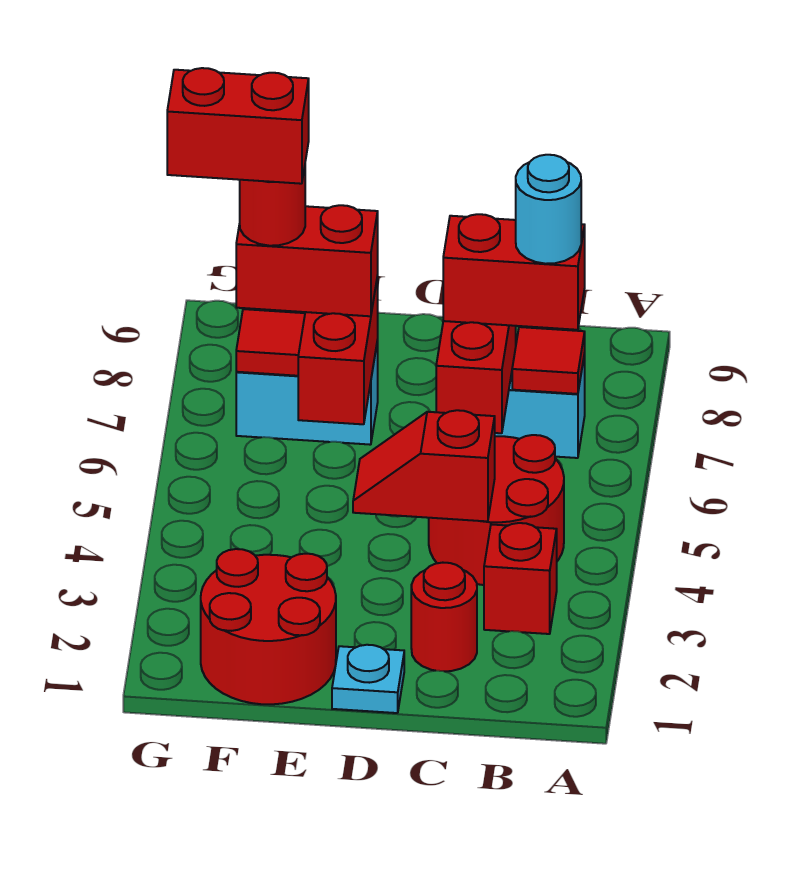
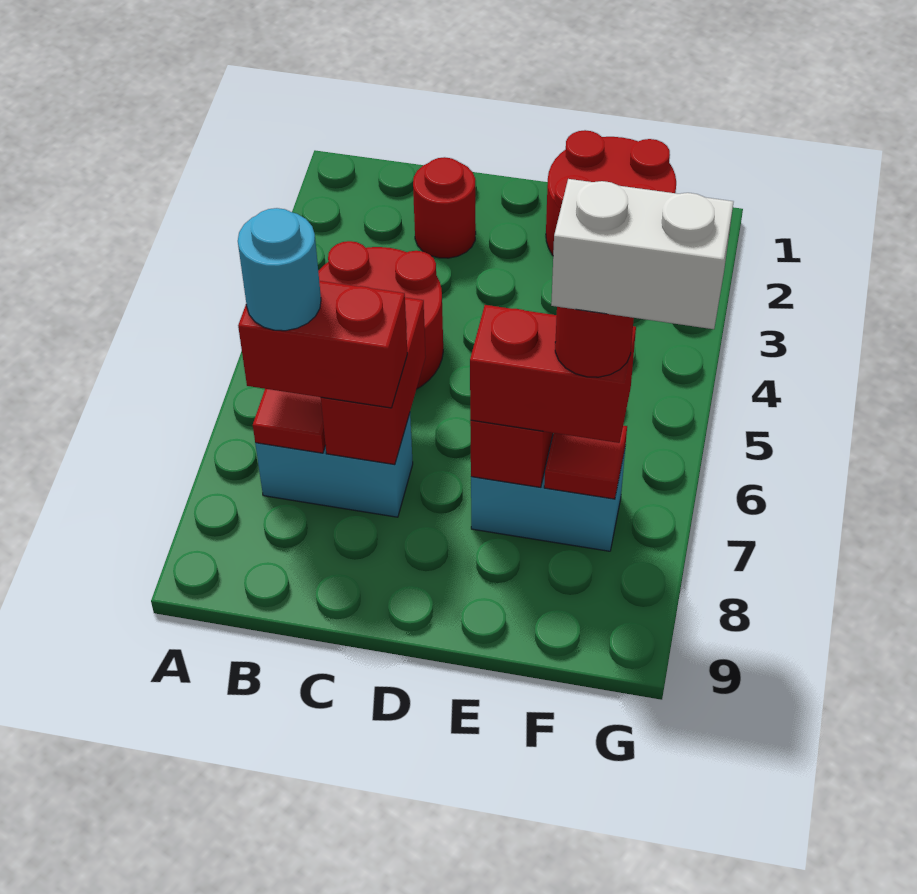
red brick B3 level 1 -> none
red slope C4:D4 level 2 top C -> none
cyan plate D1 level 1 -> none
red brick F7:G7 level 5 -> white brick F7:G7 level 5

